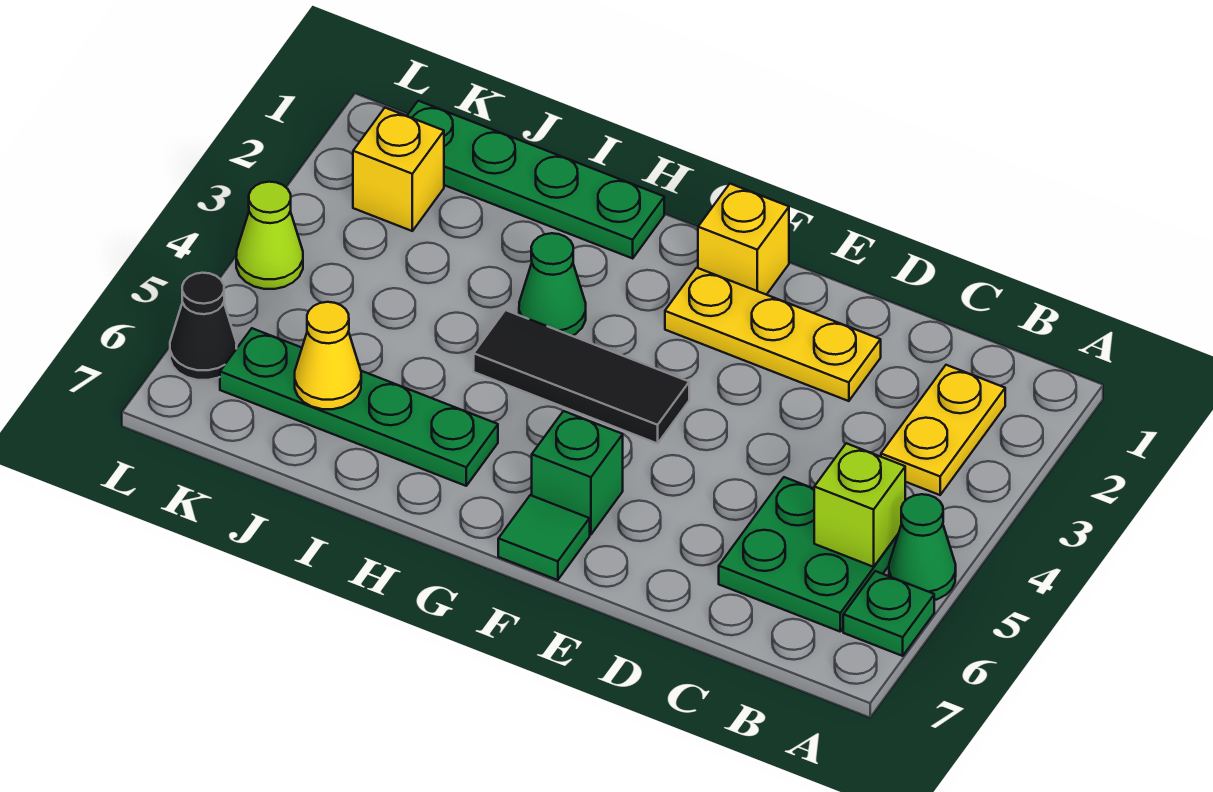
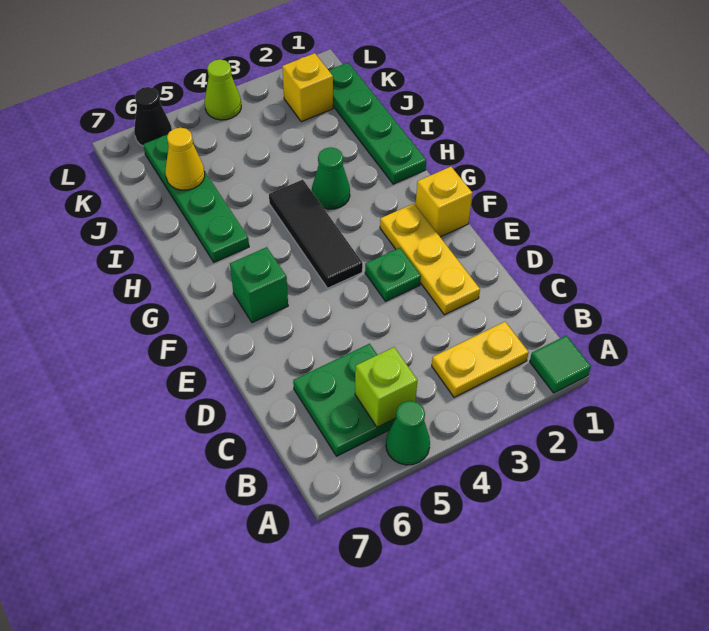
green plate A6 level 1 -> green plate E3 level 1
green tile F7 level 1 -> green tile A1 level 1

